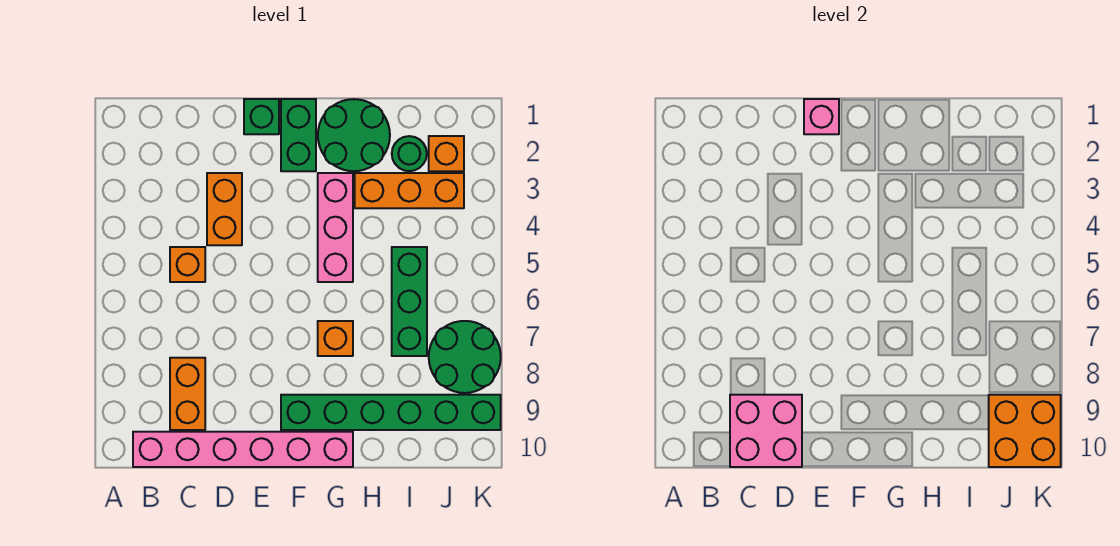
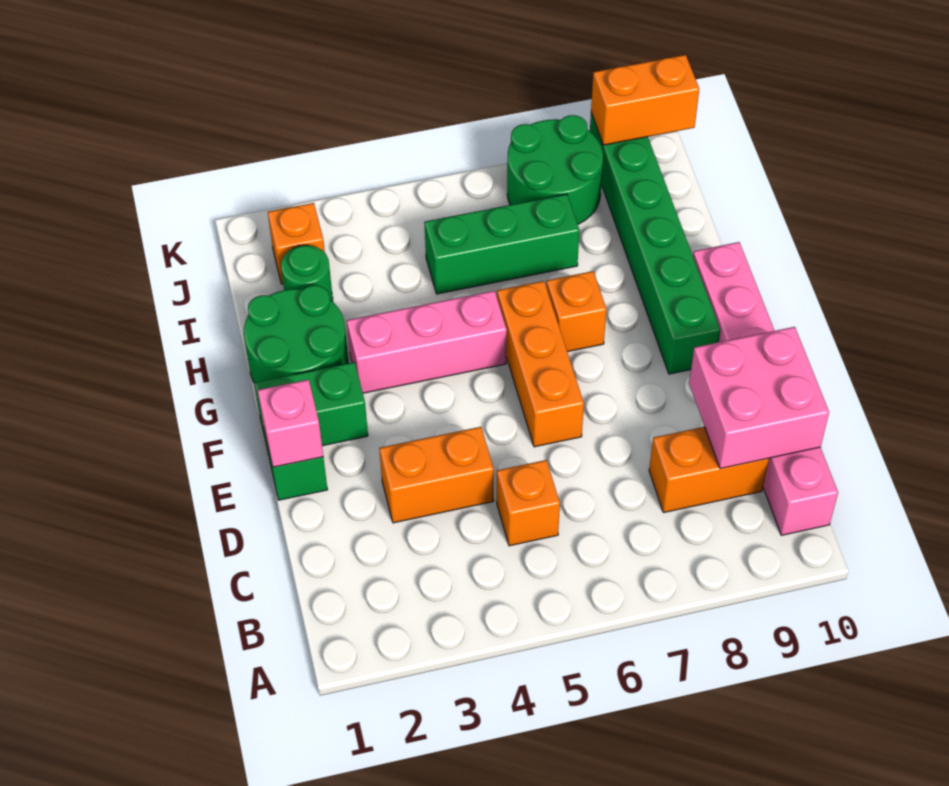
orange brick H3:J3 level 1 -> orange brick E6:G6 level 1
orange brick J9:K10 level 2 -> orange brick K9:K10 level 2

